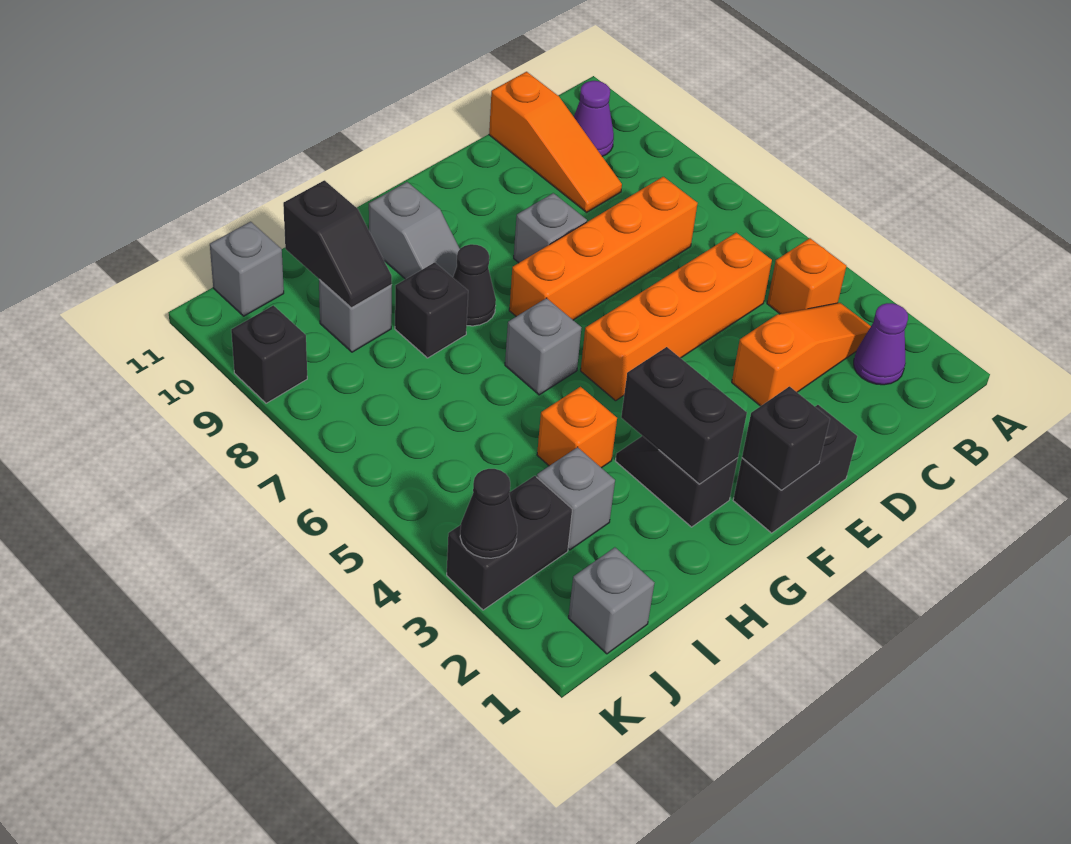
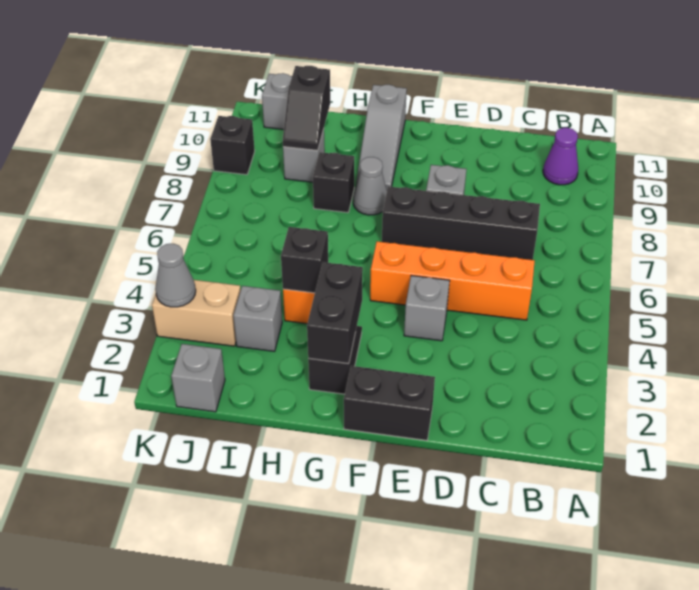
purple cone B2 level 1 -> none
orange slope B3:D3 level 1 top D -> none
orange brick B4 level 1 -> none
orange brick C7:F7 level 1 -> black brick C7:F7 level 1
orange slope C9:C11 level 1 top 11 -> none
black brick F1 level 2 -> black brick H4 level 2
grey brick G6 level 1 -> grey brick E4 level 1
black cone G8 level 1 -> grey cone G8 level 1
grey slope G9:G10 level 1 top 10 -> grey slope G9:G11 level 1 top 11
black brick J3:K3 level 1 -> tan brick J3:K3 level 1
black cone K3 level 2 -> grey cone K3 level 2

